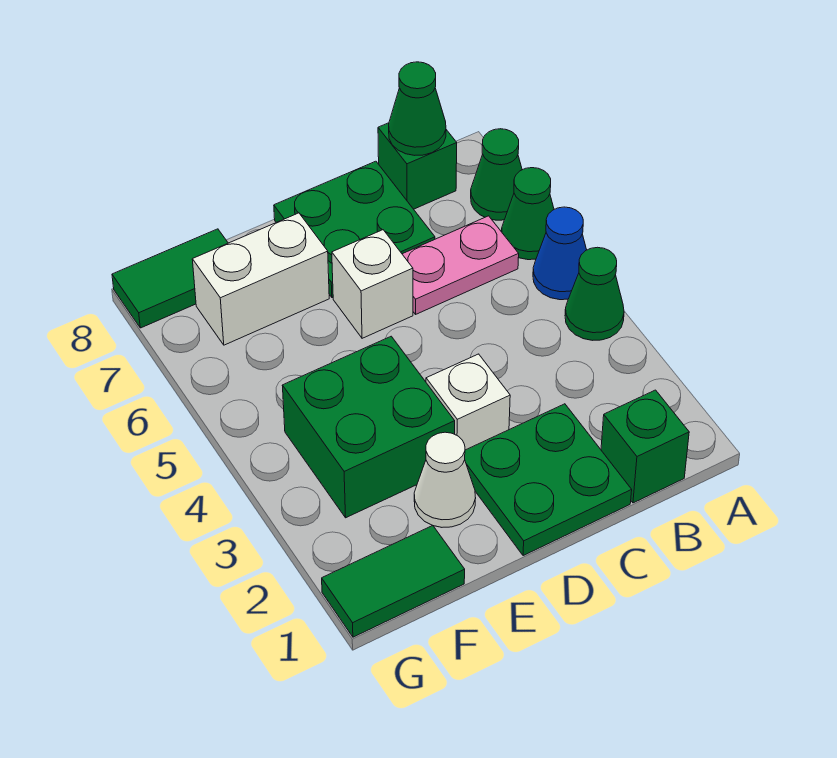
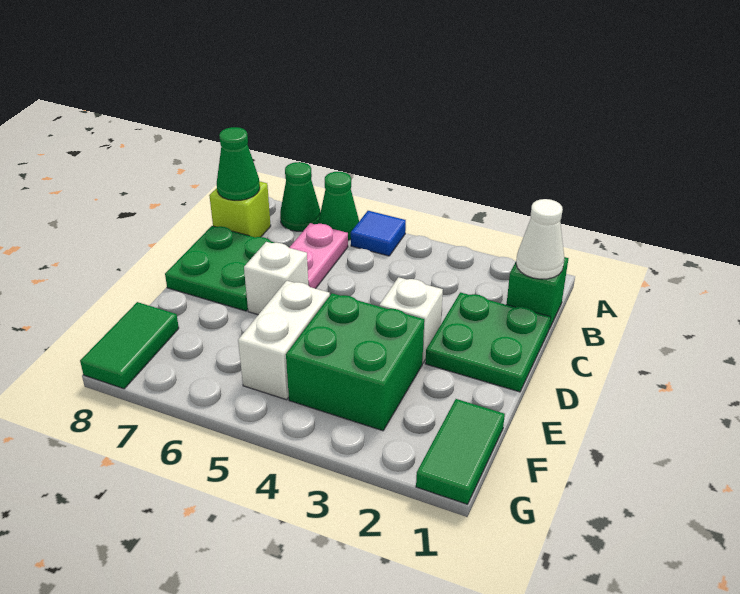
green cone A4 level 1 -> none
blue cone A5 level 1 -> blue tile A5 level 1
green brick B8 level 1 -> lime brick B8 level 1
white cone E2 level 1 -> white cone B1 level 2
white brick E7:F7 level 1 -> white brick E5:F5 level 1

